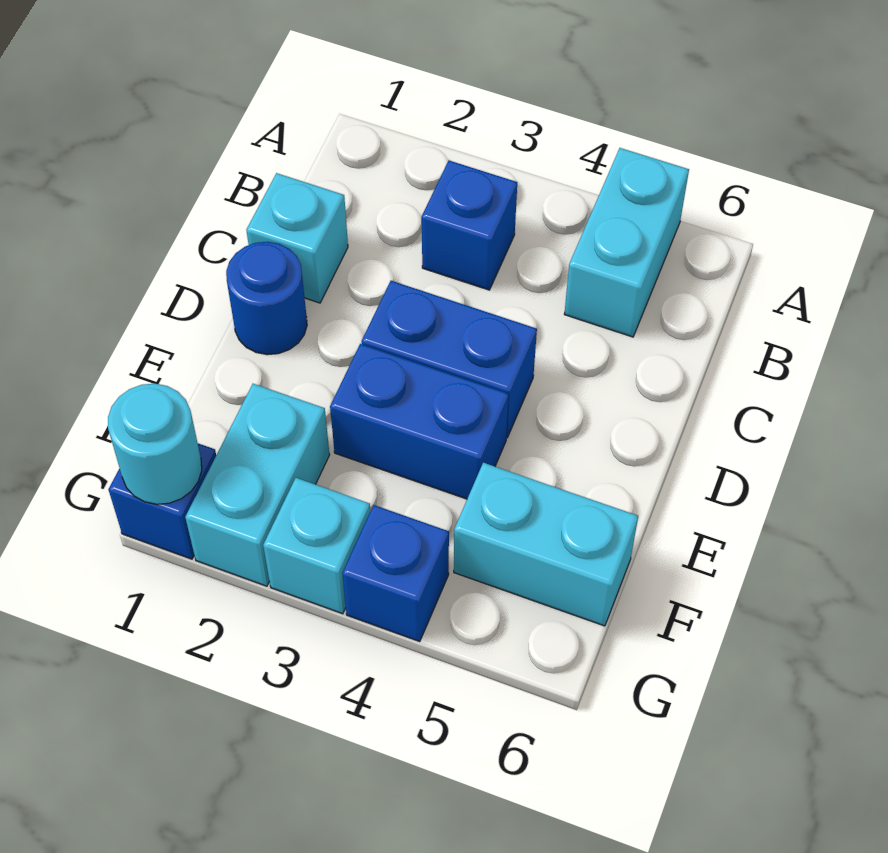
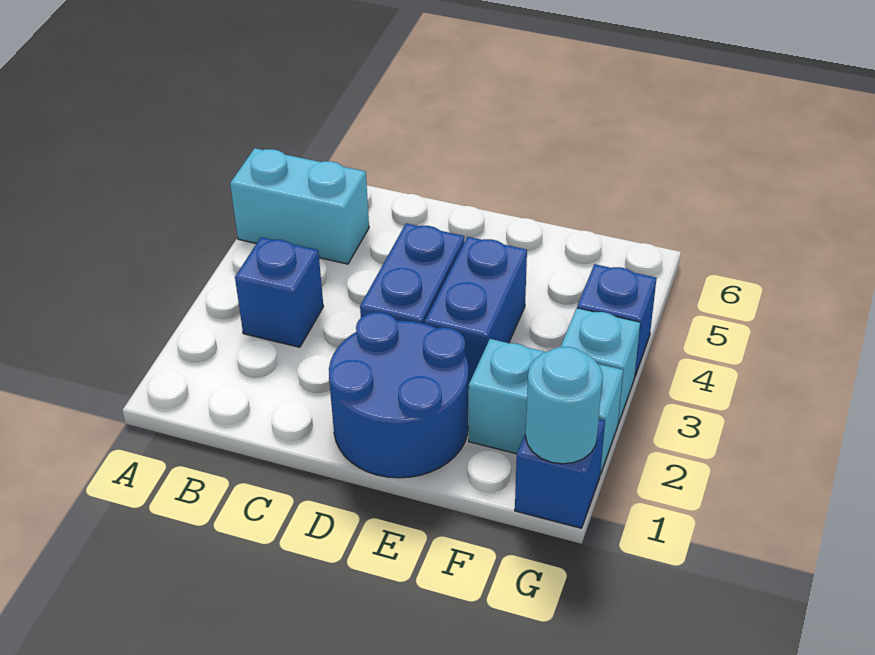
cyan brick C1 level 1 -> none
blue round brick D1 level 1 -> blue round brick D1:E2 level 1
cyan brick F5:F6 level 1 -> none

